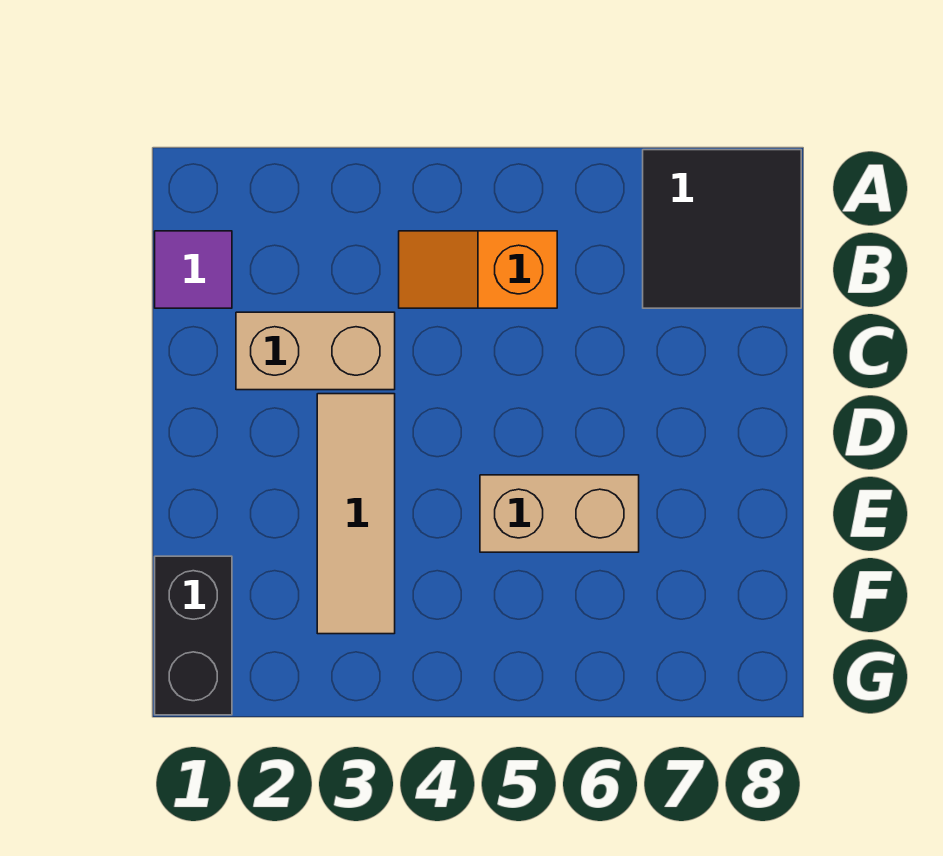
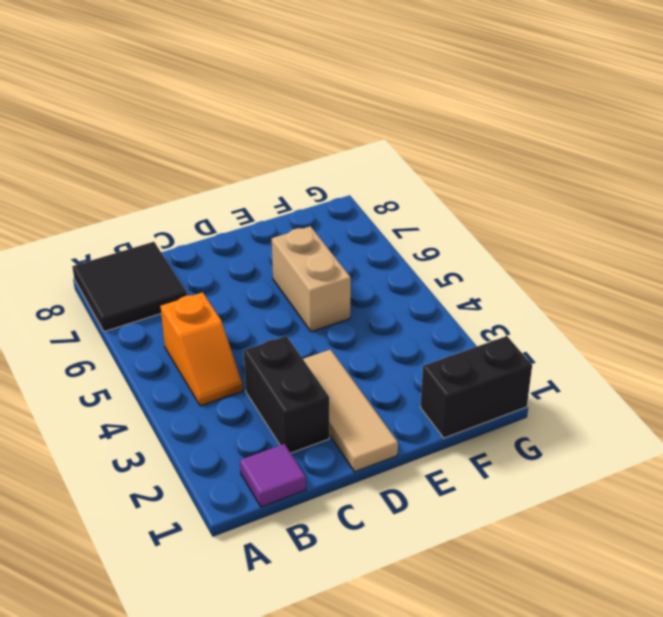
tan brick C2:C3 level 1 -> black brick C2:C3 level 1
tan tile D3:F3 level 1 -> tan tile D1:D3 level 1

